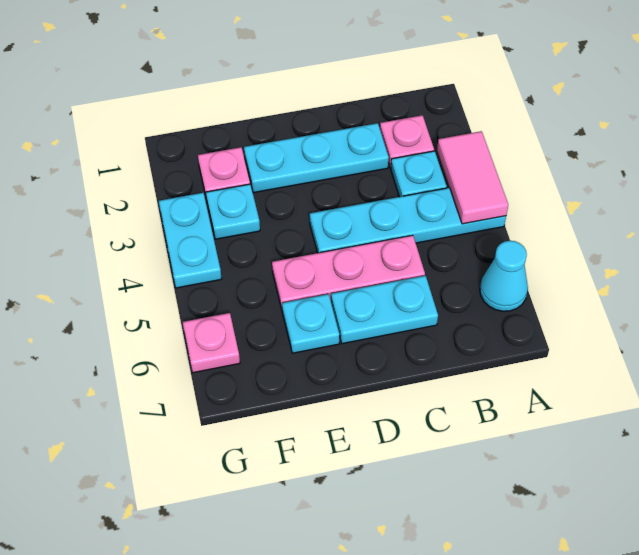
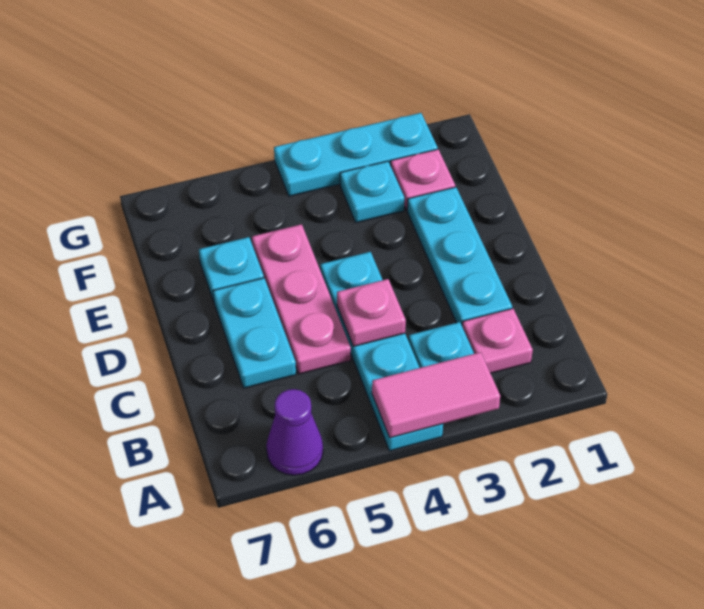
cyan cone A6 level 1 -> purple cone A6 level 1
cyan plate G3:G4 level 1 -> cyan plate G2:G4 level 1
pink plate G6 level 1 -> pink plate C4 level 2

